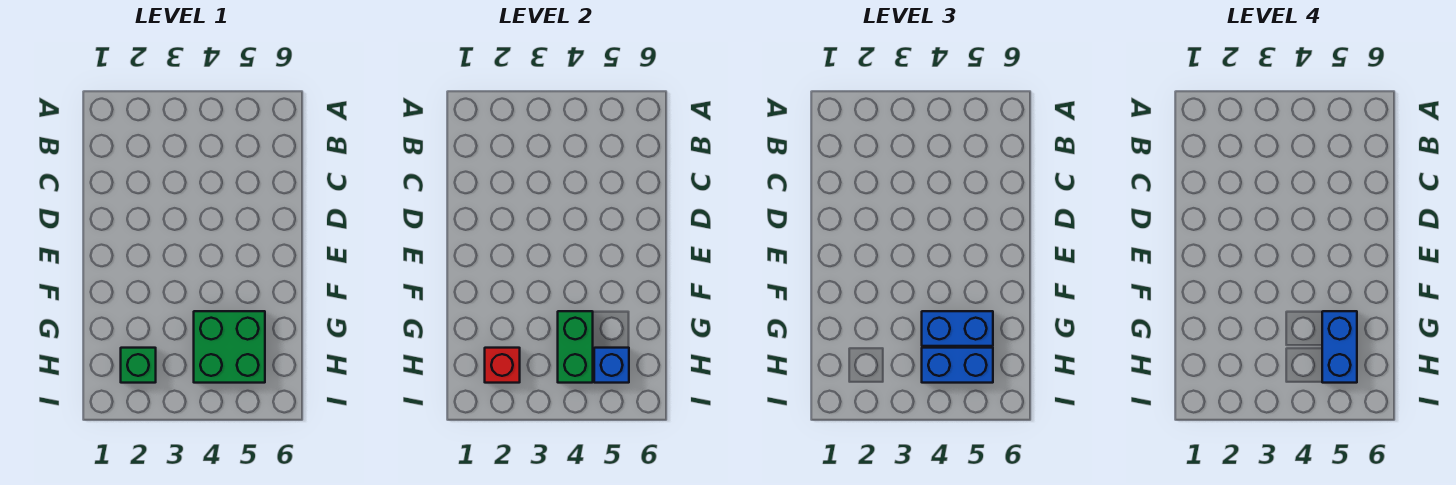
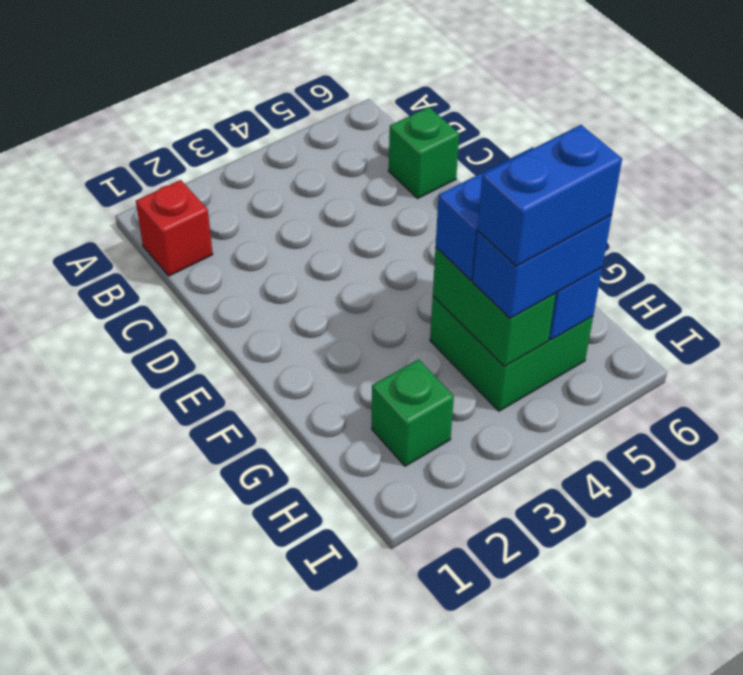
none -> green brick C6 level 1
blue brick G5:H5 level 4 -> blue brick H4:H5 level 4
red brick H2 level 2 -> red brick B1 level 1

